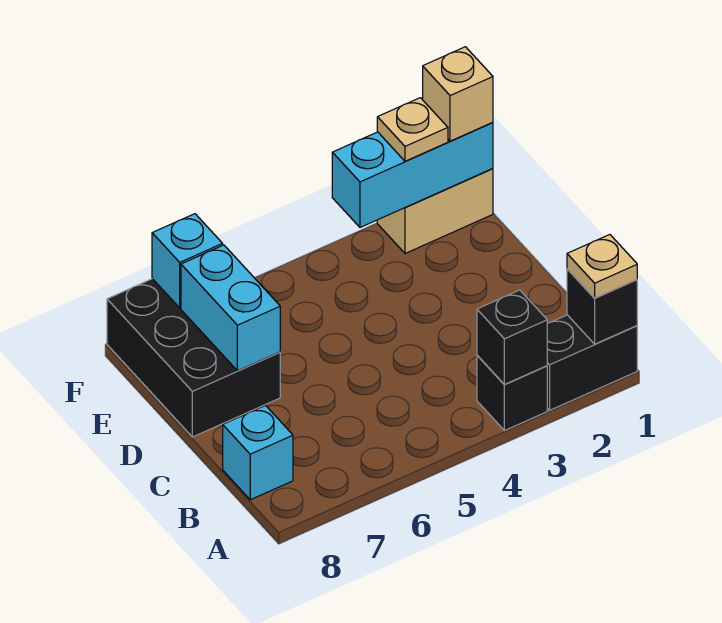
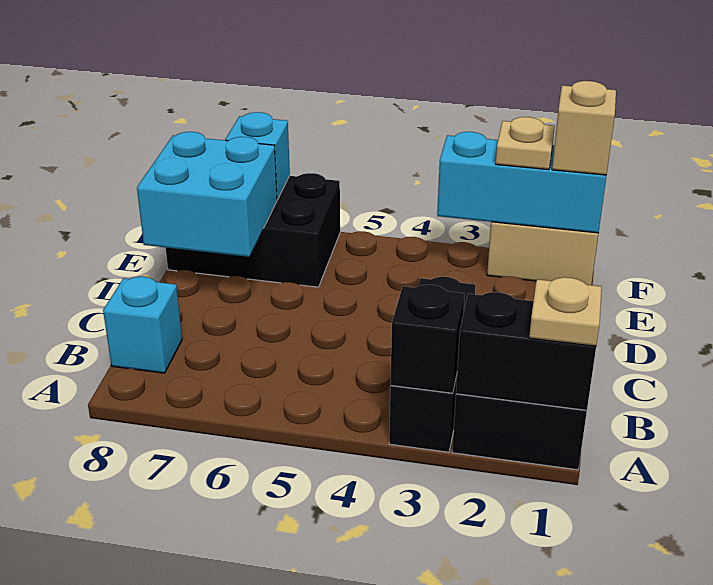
black brick A1 level 2 -> black brick A1:A2 level 2
black brick A3 level 1 -> black brick A3:C3 level 1
black brick D7:F8 level 1 -> black brick E6:F8 level 1
cyan brick D7:E7 level 2 -> cyan brick D7:E8 level 2

